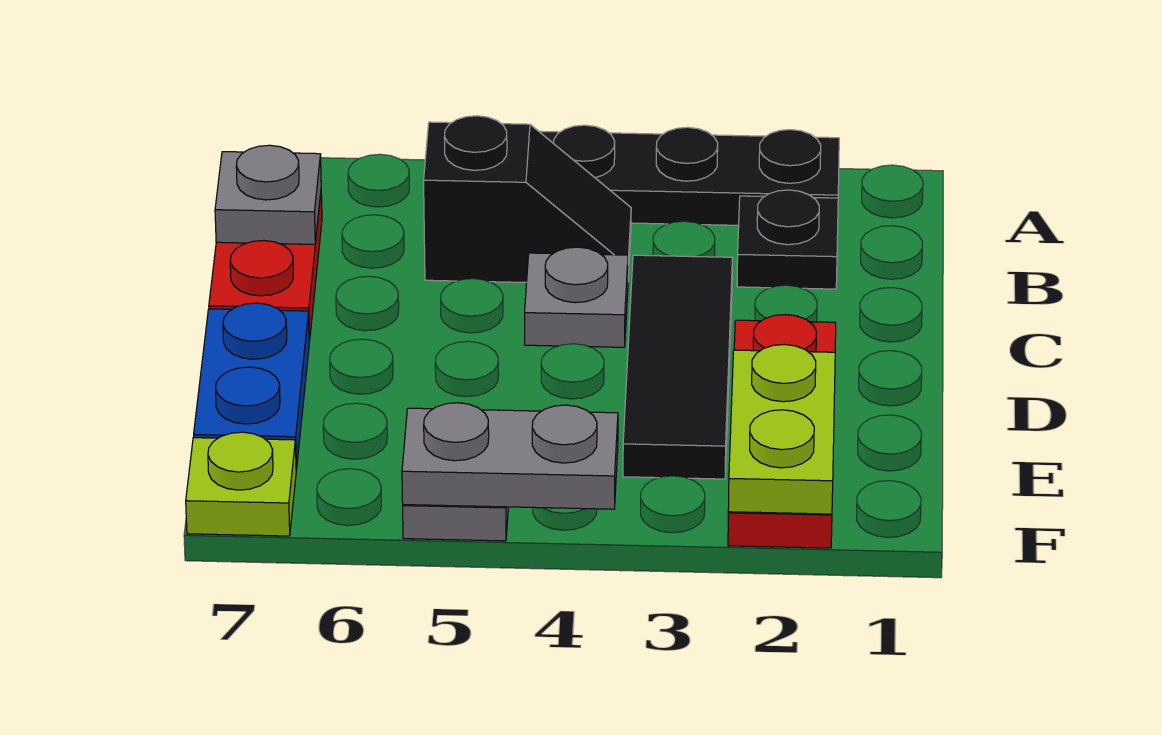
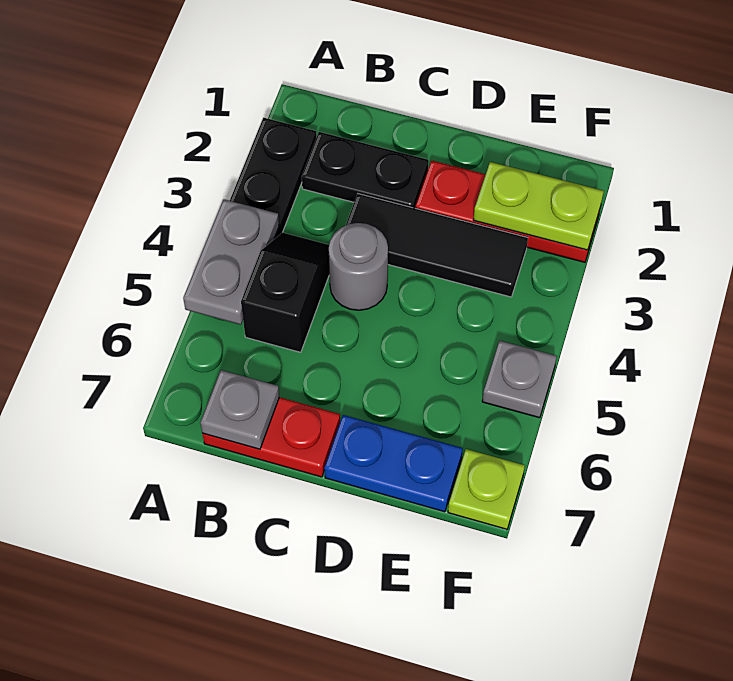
black plate B2 level 1 -> black plate B2:C2 level 1
grey plate C4 level 1 -> grey round brick C4 level 1
grey plate F4:F5 level 2 -> grey plate A4:A5 level 2

